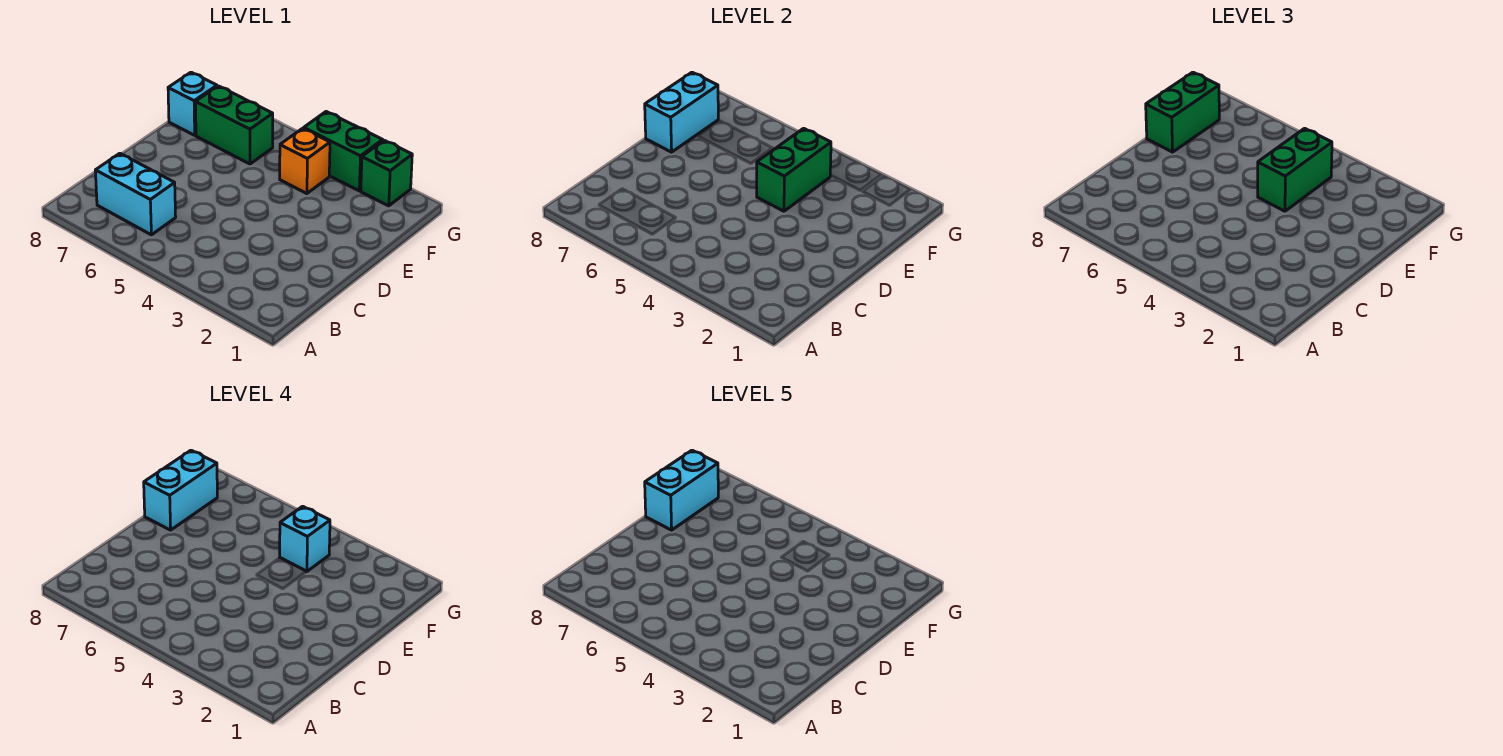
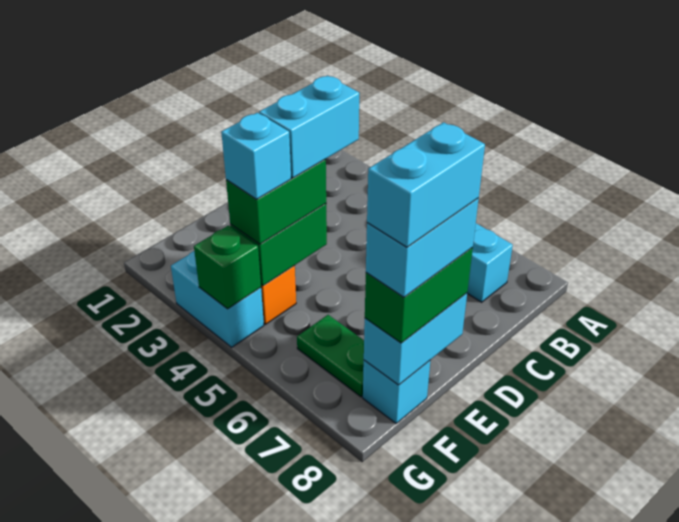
none -> cyan brick D4:E4 level 4
green brick F6:F7 level 1 -> green plate F6:F7 level 1
green brick G2 level 1 -> green brick G4 level 2
green brick G3:G4 level 1 -> cyan brick G3:G4 level 1

